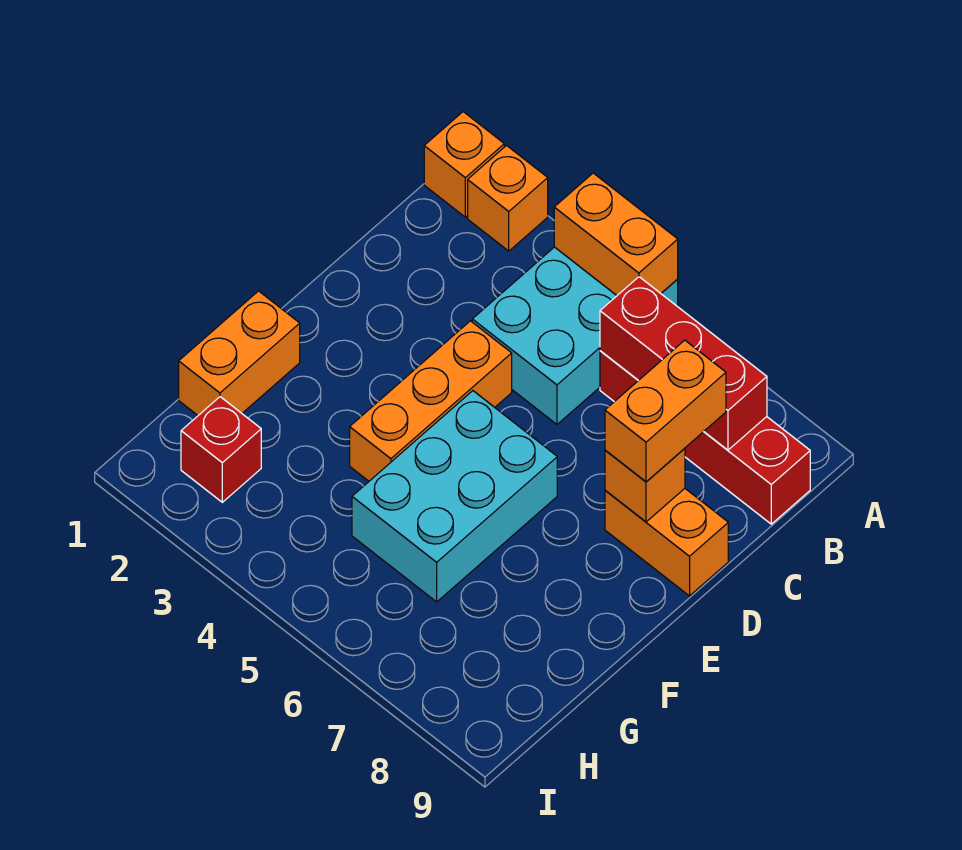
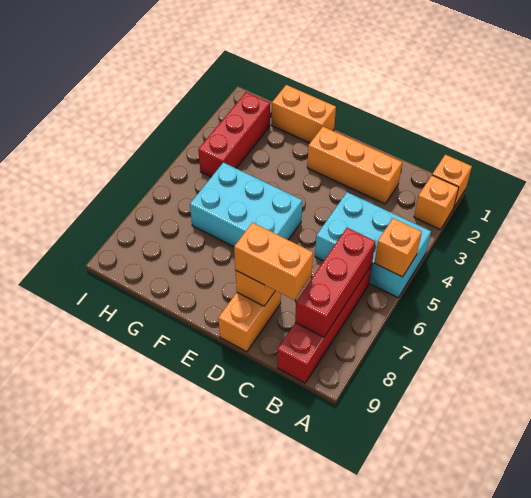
orange brick A4:A5 level 2 -> orange brick A5 level 2
orange brick D4:F4 level 1 -> orange brick C2:E2 level 1
red brick H2 level 1 -> red brick H2:H4 level 1

